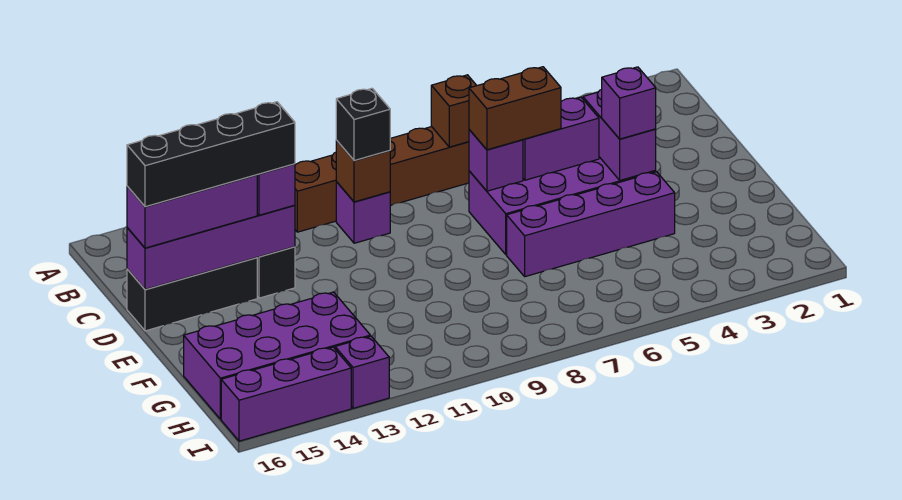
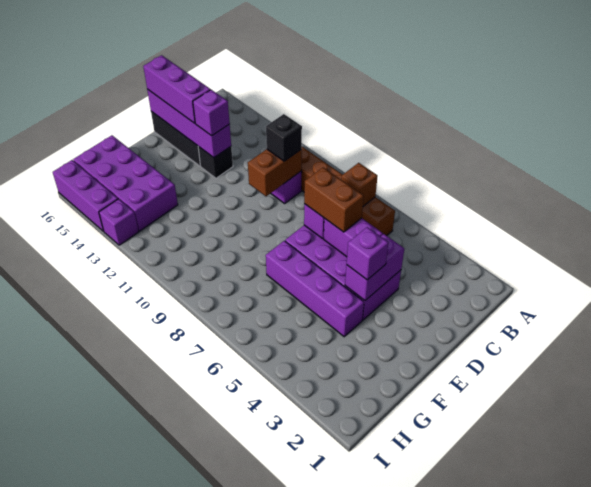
brown brick C10 level 2 -> brown brick C10:D10 level 2
black brick D13:D16 level 4 -> none

